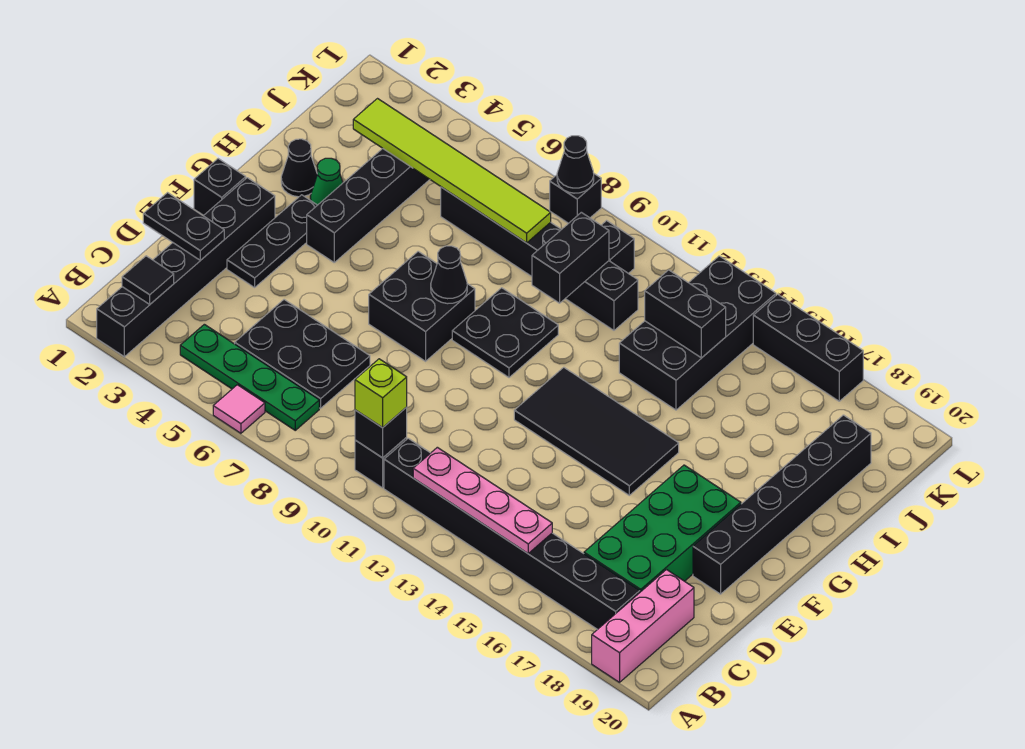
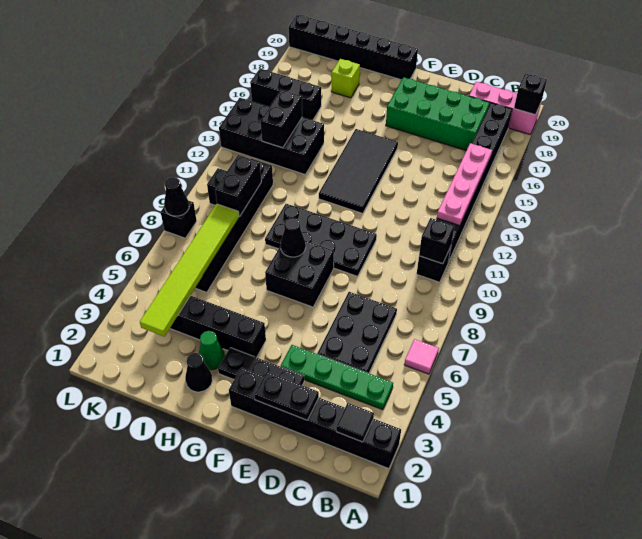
green plate B4:B7 level 1 -> green plate B4:E4 level 1
lime brick B10 level 3 -> lime brick I18 level 1
black plate D1:D2 level 2 -> black plate D2:E2 level 2
black brick E19:J19 level 1 -> black brick G20:L20 level 1
black brick F1 level 1 -> black brick A19 level 2
black plate G9:H10 level 1 -> black plate E9:H10 level 1
black brick I10:J10 level 2 -> black brick J9:J10 level 2
black brick L15:L17 level 1 -> black brick J16:L16 level 1

